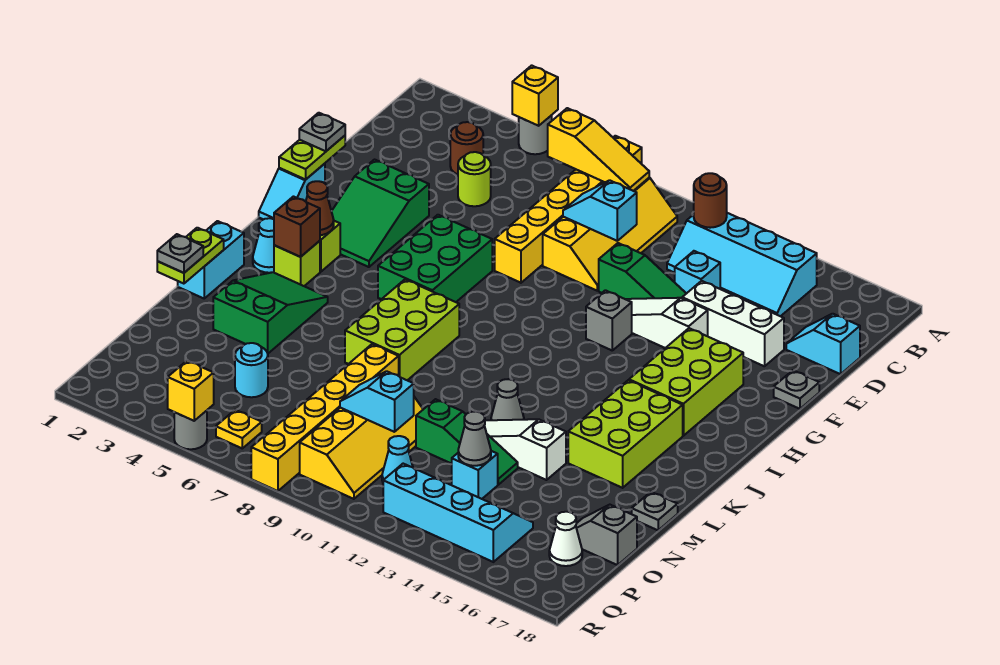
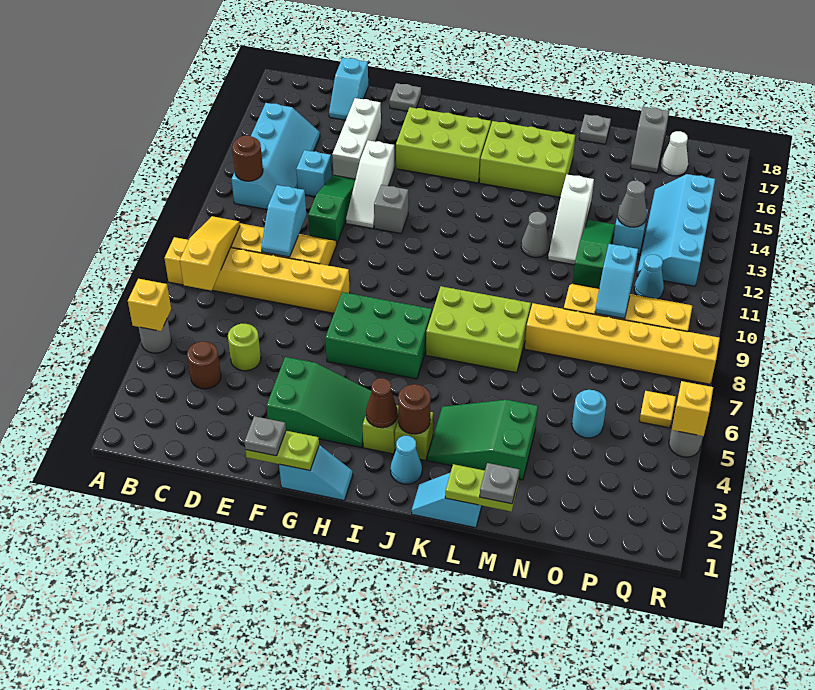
brown brick J3 level 2 -> brown round brick J3 level 2
cyan brick K1:L1 level 1 -> cyan slope K1:L1 level 1 top L

